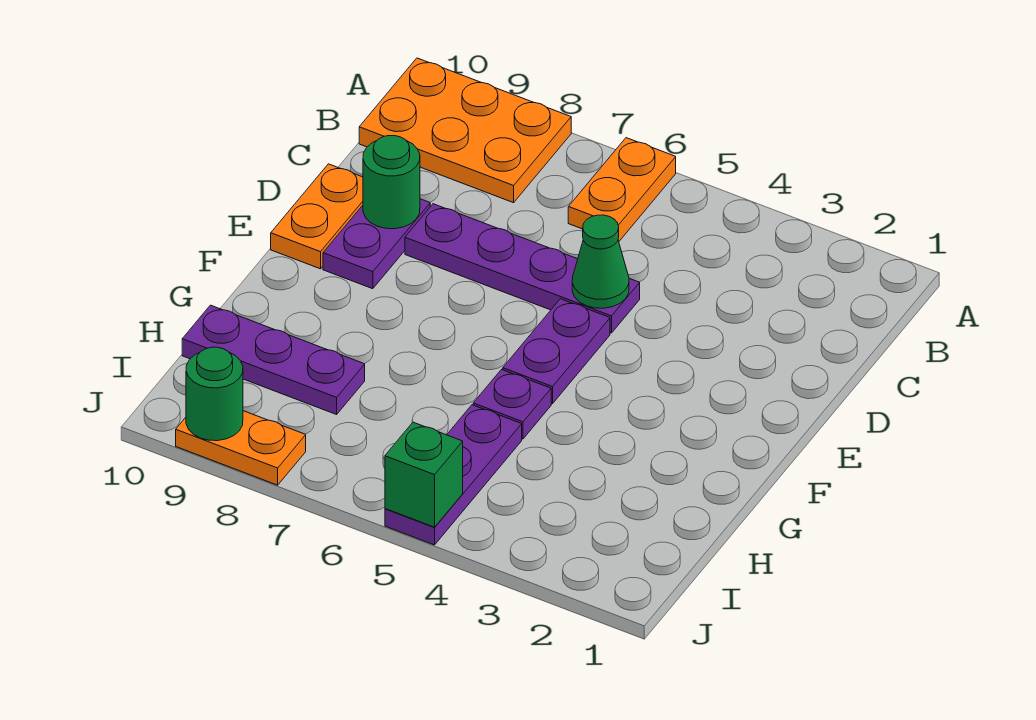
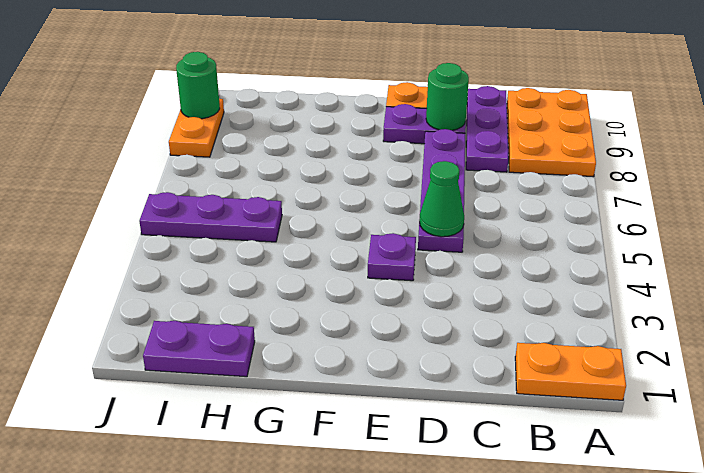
orange plate A6:B6 level 1 -> orange plate A1:B1 level 1
purple plate E5:F5 level 1 -> purple plate H1:I1 level 1
purple plate G5 level 1 -> purple plate E4 level 1
purple plate H8:H10 level 1 -> purple plate C8:C10 level 1
green brick J5 level 2 -> none

